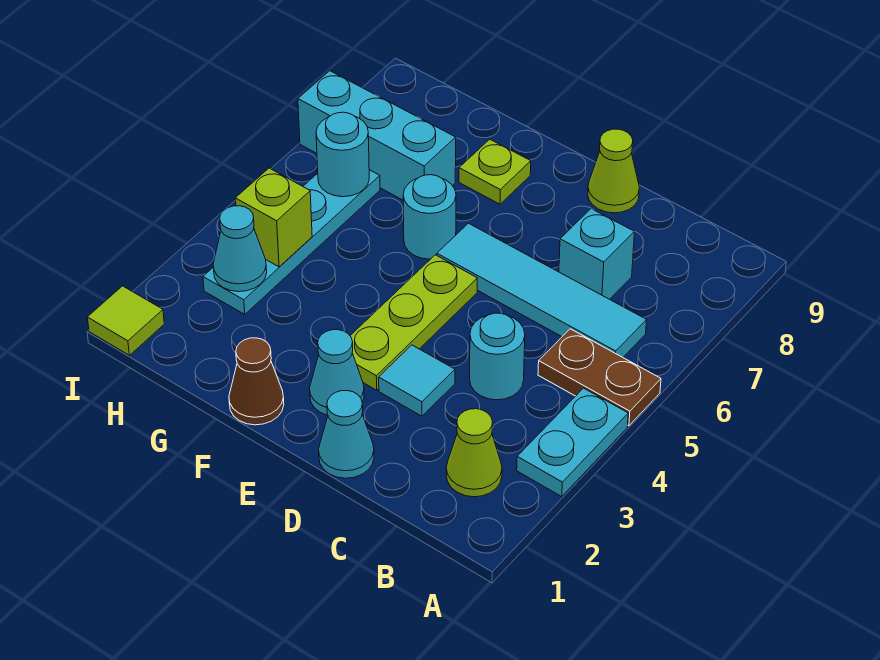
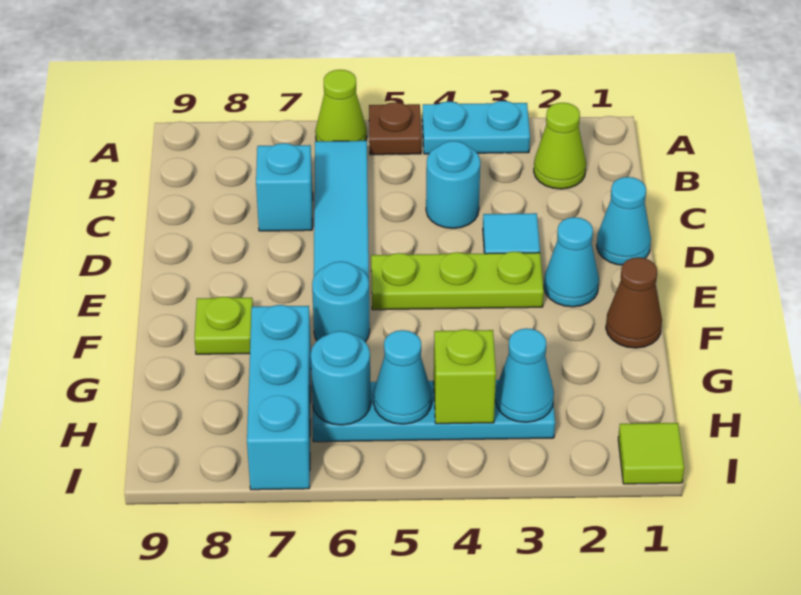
brown plate A5:B5 level 1 -> brown plate A5 level 1
lime cone D9 level 1 -> lime cone A6 level 1
none -> cyan cone H5 level 2

